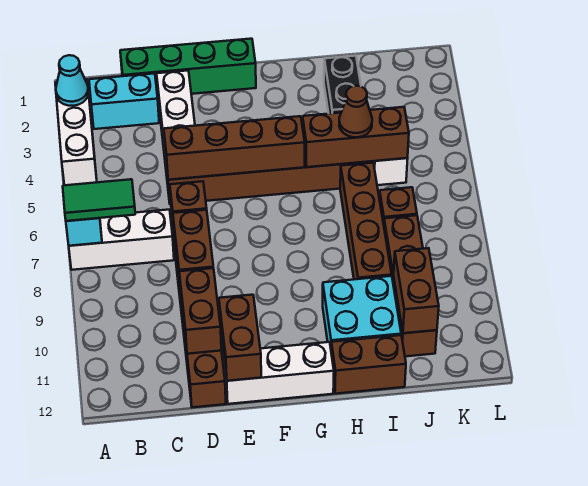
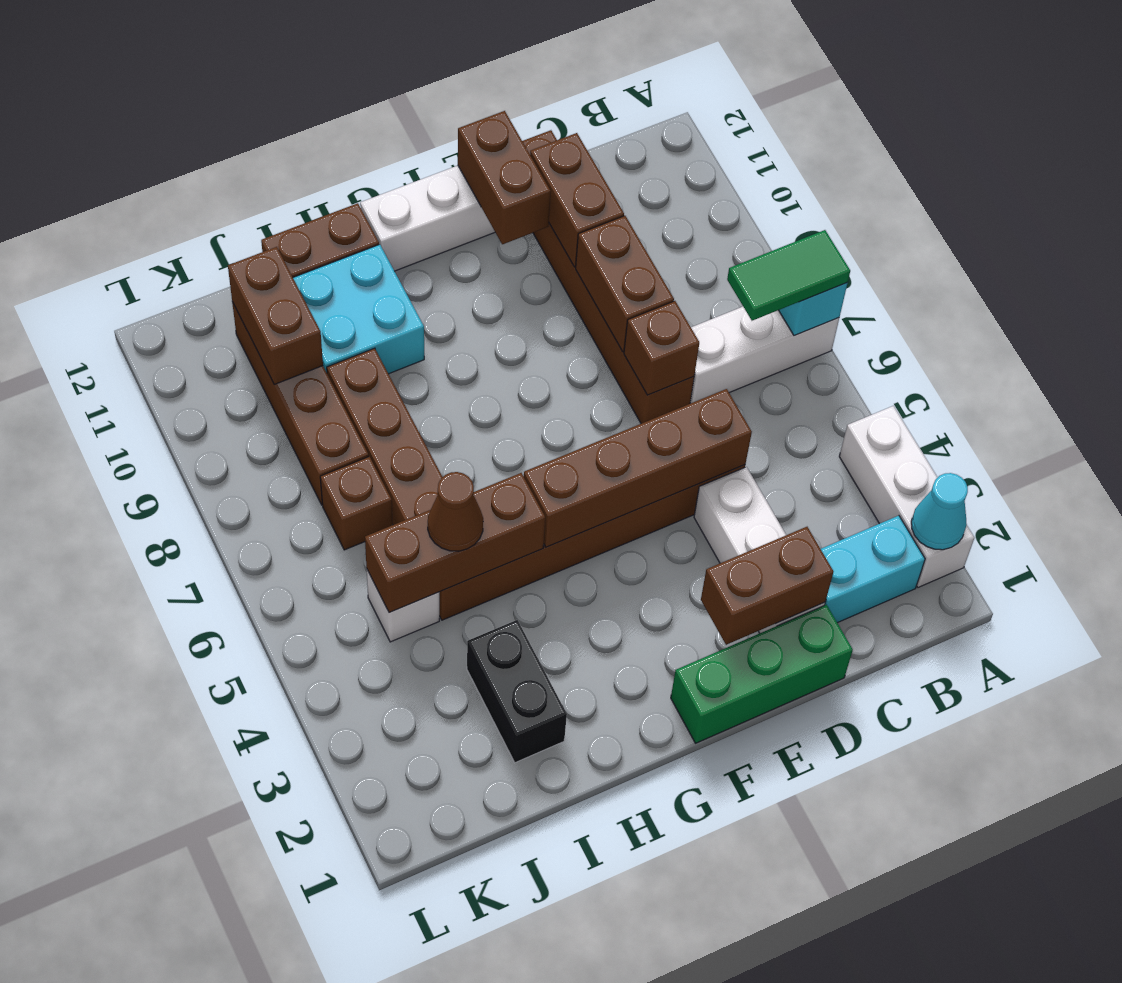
green brick C1:F1 level 1 -> green brick D1:F1 level 1
none -> brown brick D2:E2 level 2

